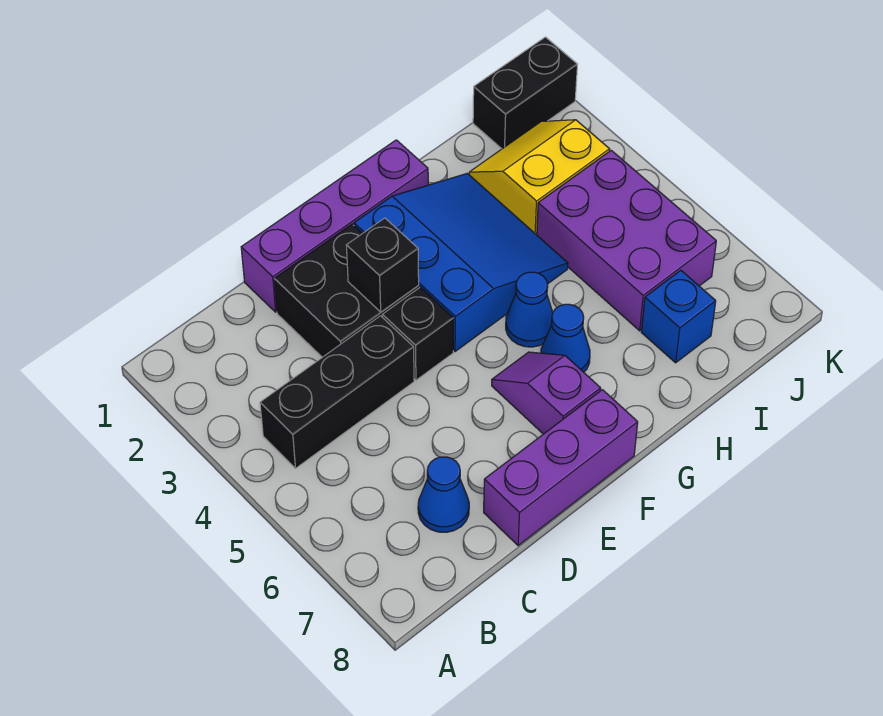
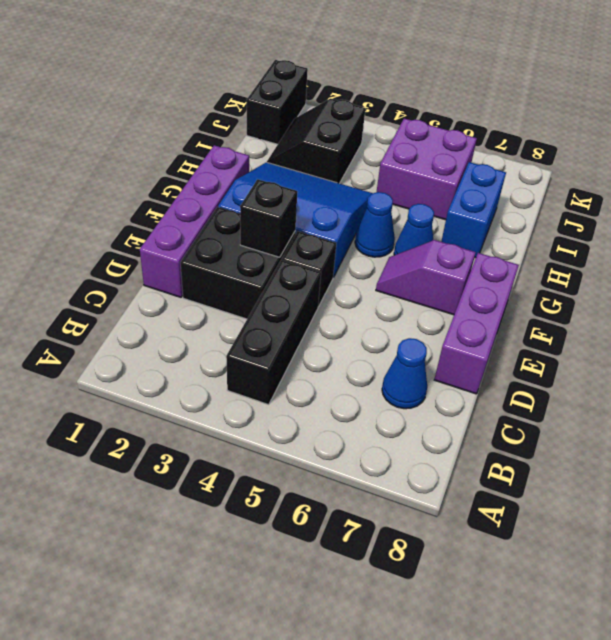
yellow slope I2:J3 level 1 top 3 -> black slope I2:J3 level 1 top 3
purple brick I4:J6 level 1 -> purple brick I5:J6 level 1
blue brick I7 level 1 -> blue brick H7:I7 level 1

